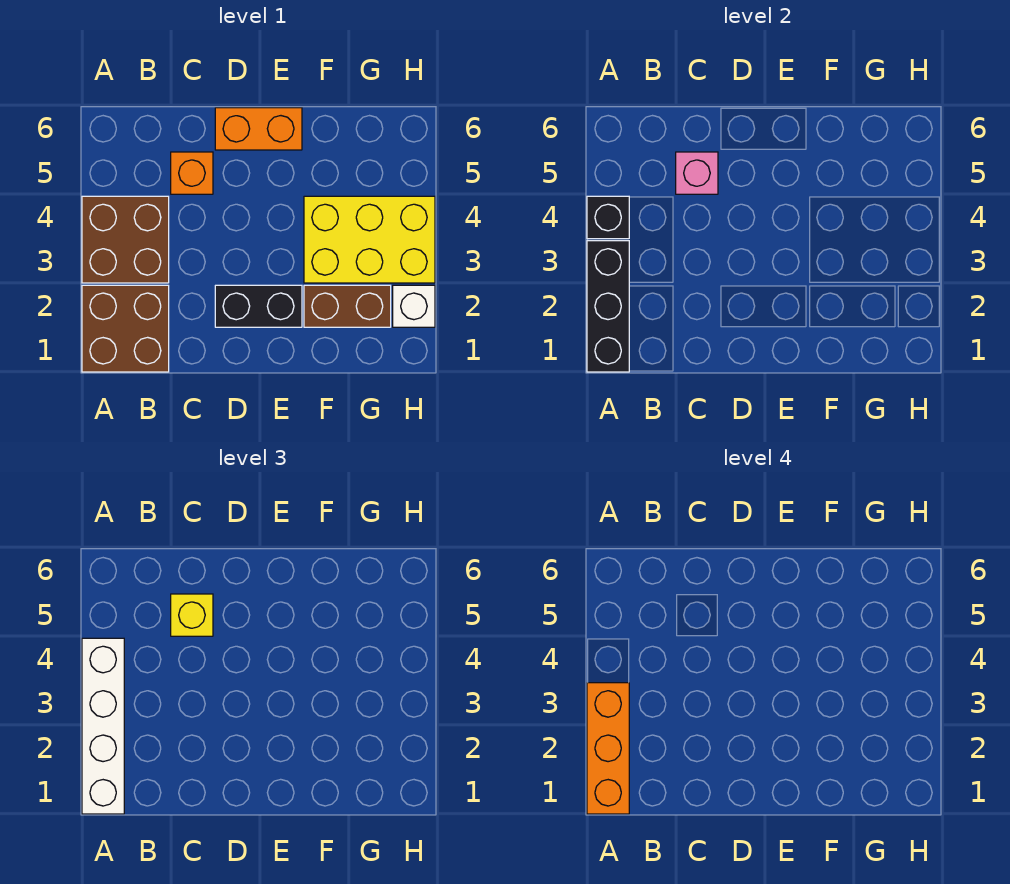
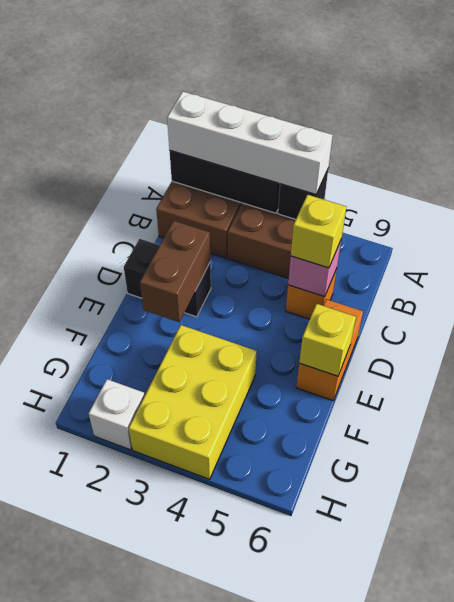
orange brick A1:A3 level 4 -> none
black brick D2:E2 level 1 -> black brick D1:D2 level 1
none -> yellow brick E6 level 2
brown brick F2:G2 level 1 -> brown brick D2:E2 level 2

